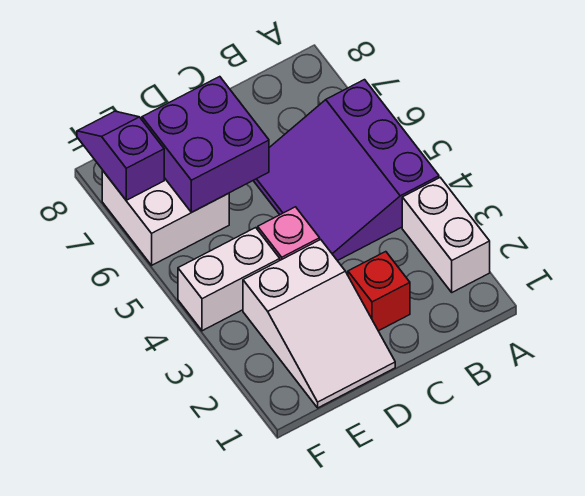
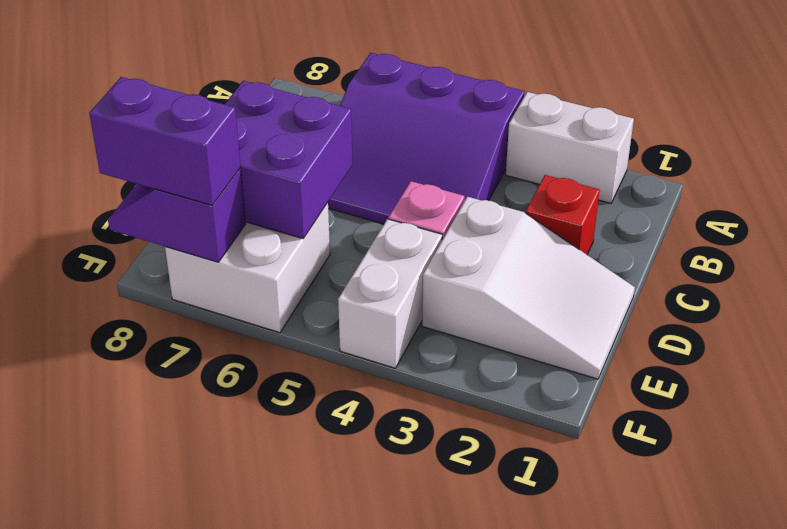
none -> purple brick F7:F8 level 3

